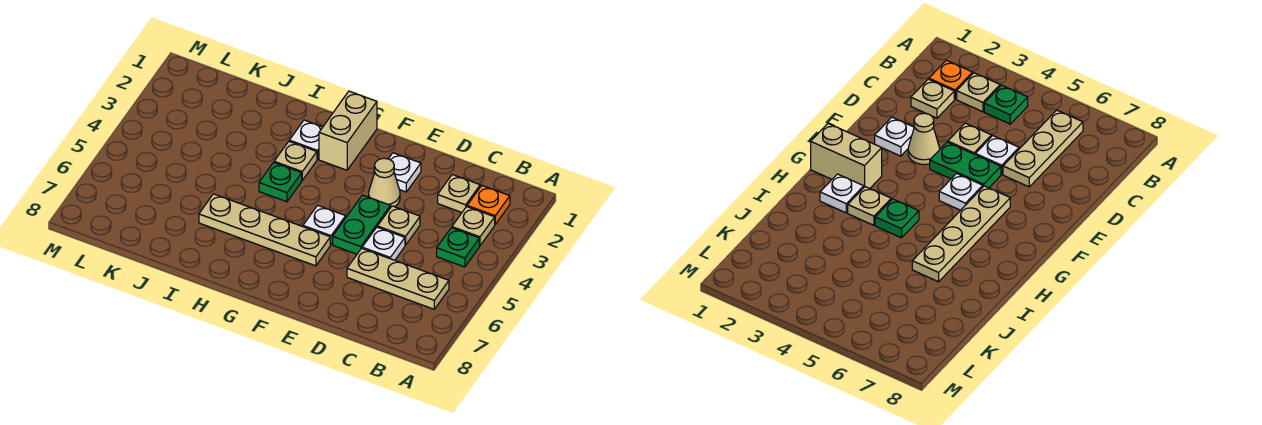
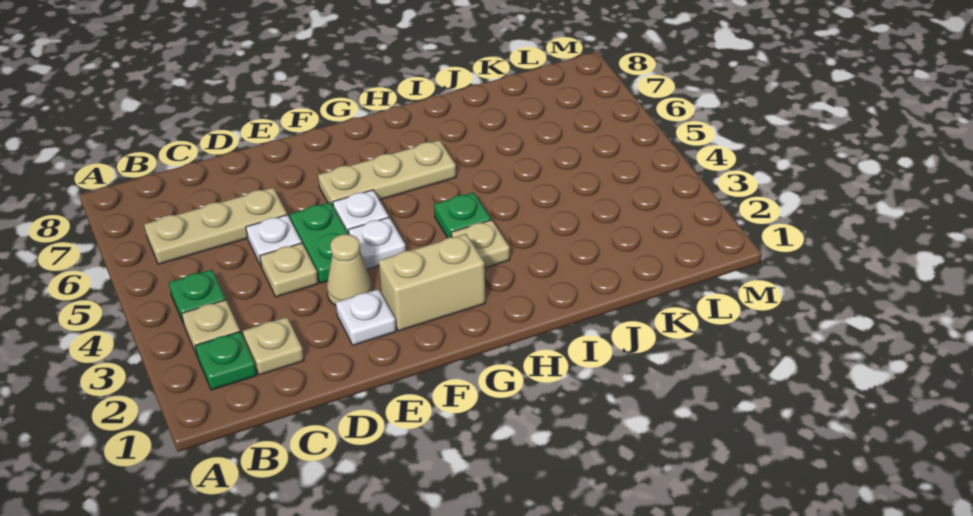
orange plate B2 level 1 -> green plate B2 level 1
tan plate F6:I6 level 1 -> tan plate F6:H6 level 1
tan brick G1:G2 level 1 -> tan brick F2:G2 level 1
white plate H2 level 1 -> white plate F4 level 1

